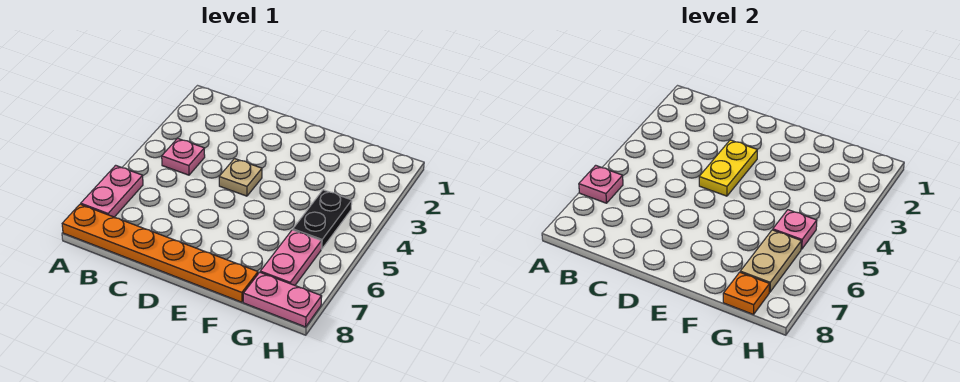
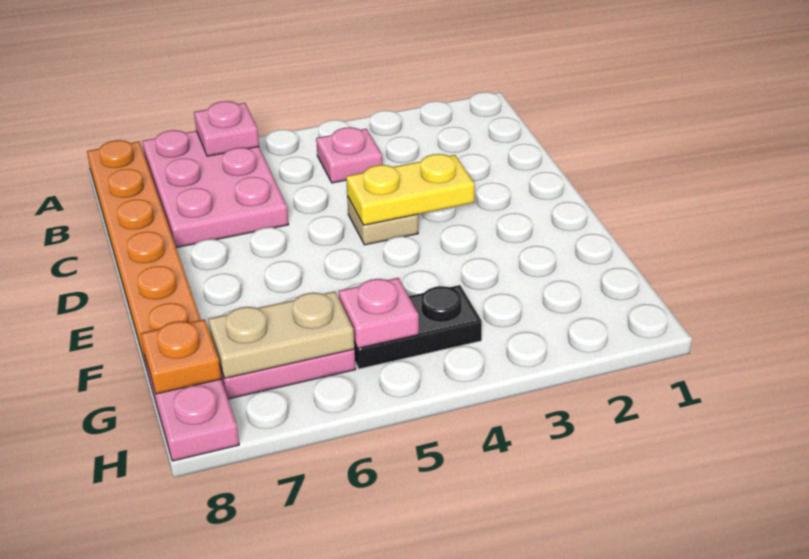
pink plate A6:A7 level 1 -> pink plate A6:C7 level 1

